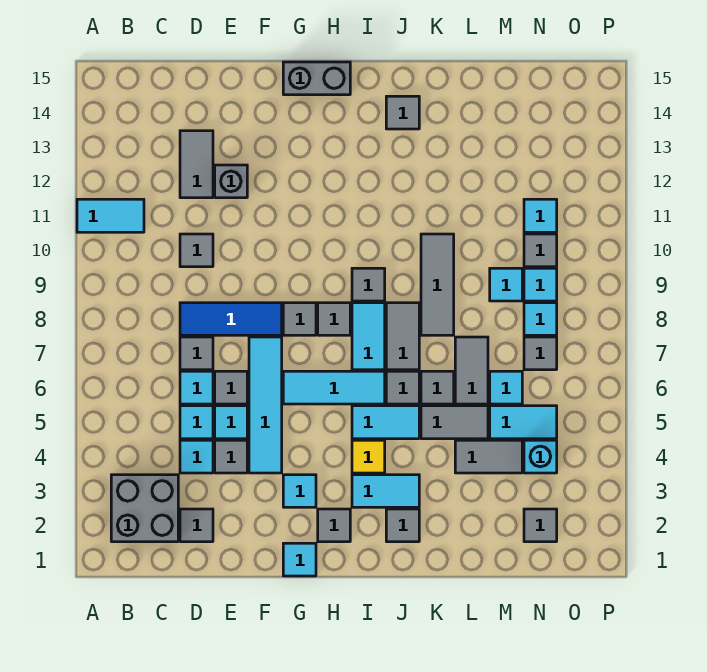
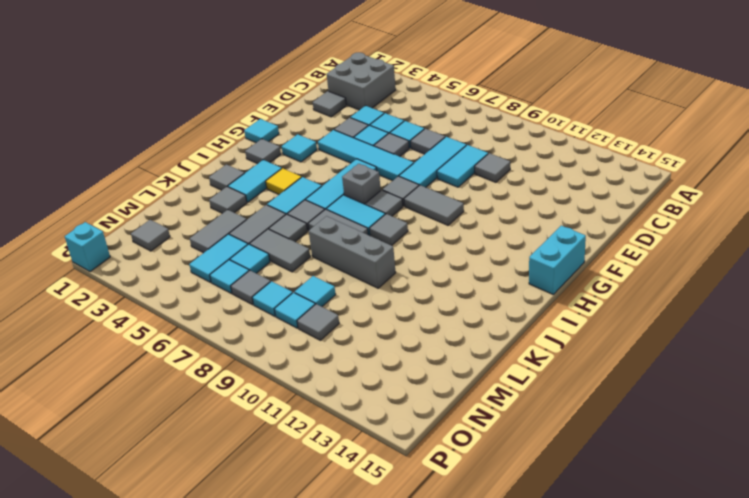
cyan tile A11:B11 level 1 -> cyan tile D9:E9 level 1
blue tile D8:F8 level 1 -> cyan tile D8:F8 level 1
grey tile D12:D13 level 1 -> grey tile G9:G10 level 1
grey brick E12 level 1 -> grey brick H7 level 1
grey brick G15:H15 level 1 -> cyan brick G15:H15 level 1
grey tile J14 level 1 -> grey tile K3 level 1
grey tile K8:K10 level 1 -> grey brick K8:K10 level 1
cyan brick N4 level 1 -> cyan brick P1 level 1
cyan tile N11 level 1 -> cyan tile N6 level 1

